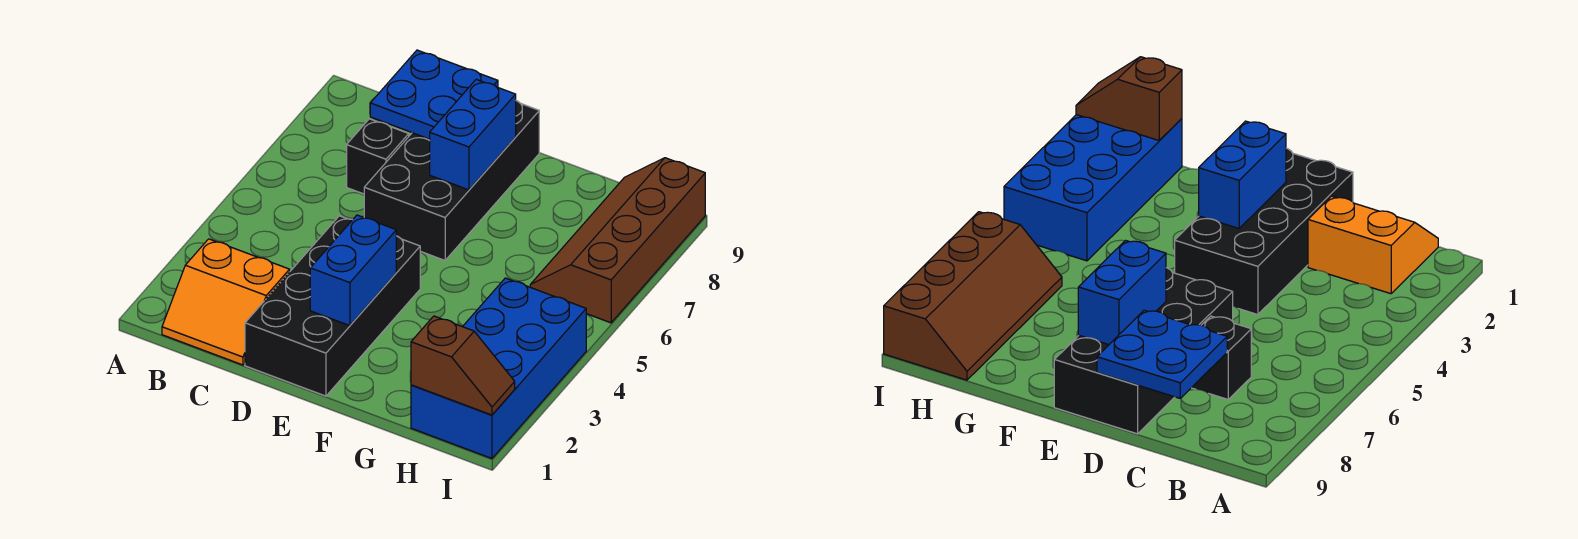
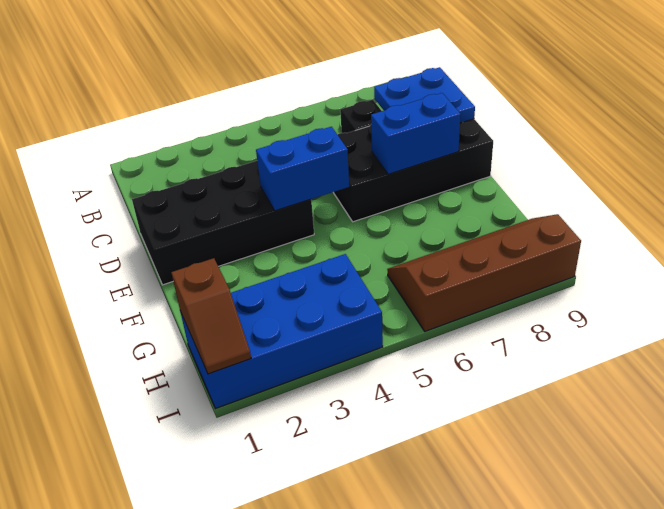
orange slope B1:C2 level 1 top 2 -> none
blue brick E2:E3 level 2 -> blue brick E4:E5 level 2

